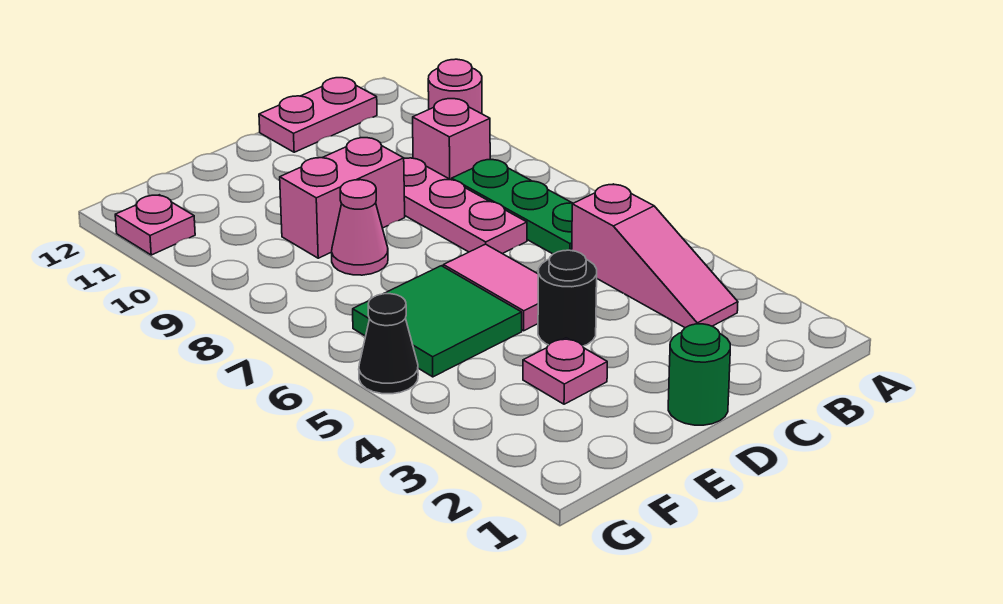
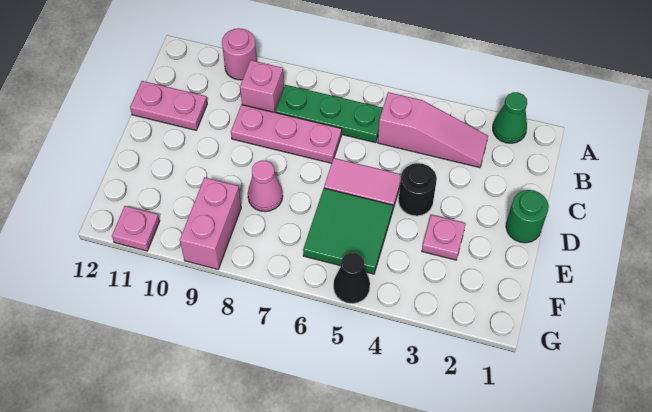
none -> green cone A2 level 1
pink plate B12:C12 level 1 -> pink plate C11:C12 level 1
pink brick D9:E9 level 1 -> pink brick F9:G9 level 1

